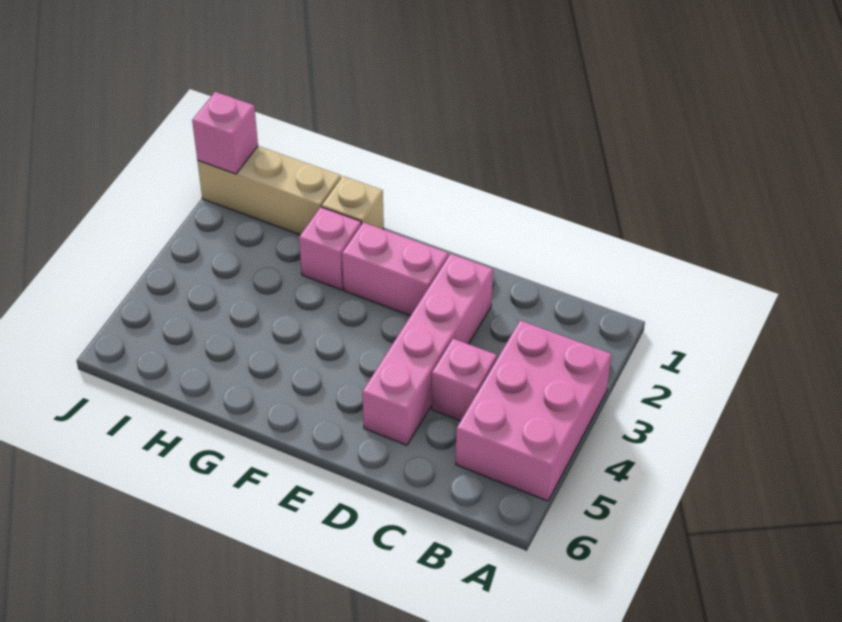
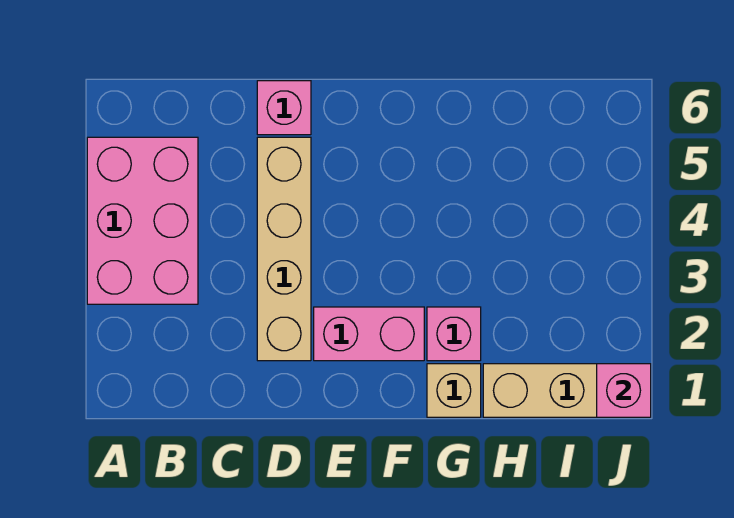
pink brick C4 level 1 -> pink brick D6 level 1
pink brick D2:D5 level 1 -> tan brick D2:D5 level 1

